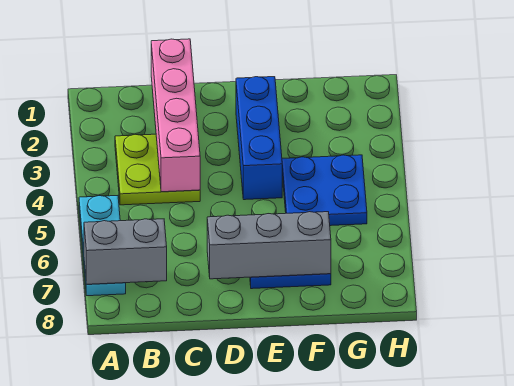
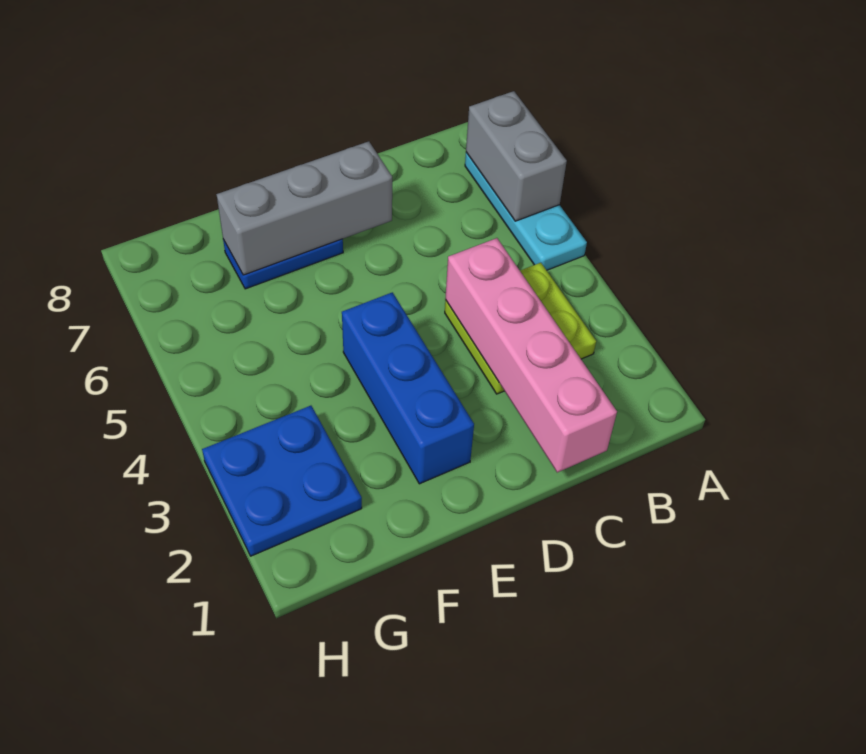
grey brick A7:B7 level 2 -> grey brick A6:A7 level 2
blue plate F4:G5 level 1 -> blue plate G2:H3 level 1

